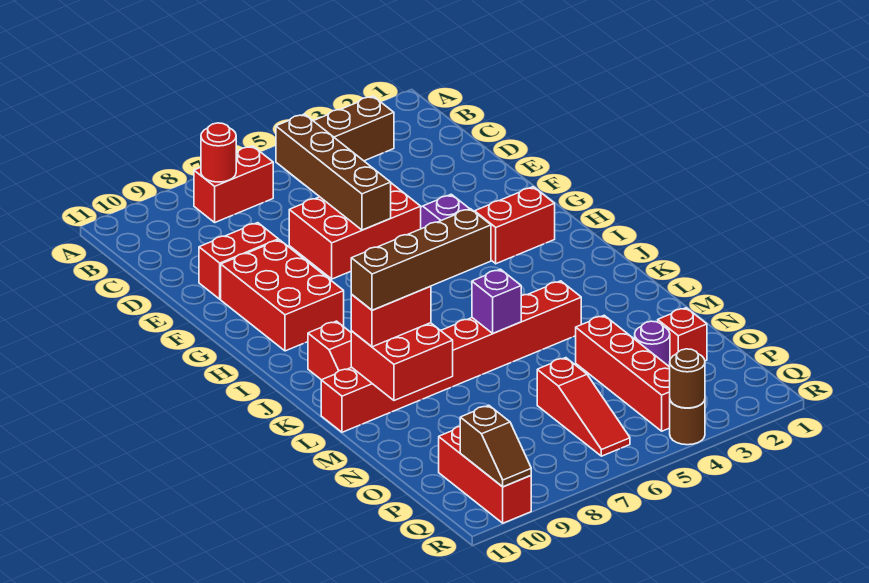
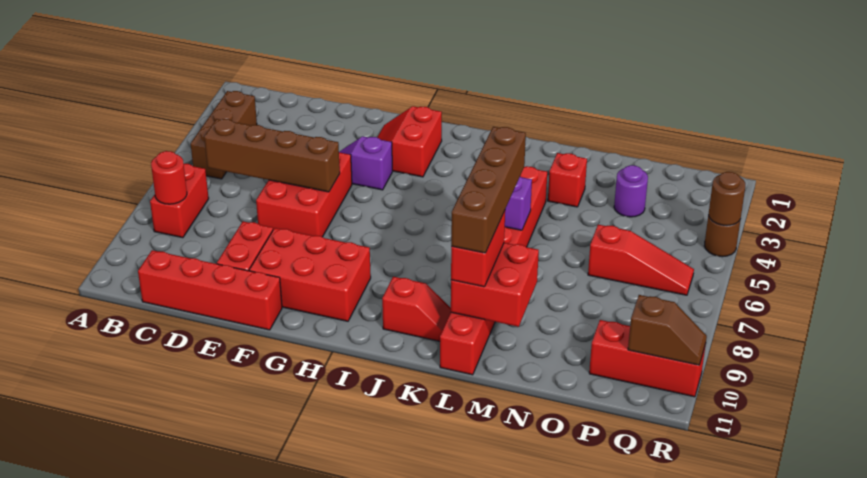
red brick N4:Q4 level 1 -> red brick C11:F11 level 1
red brick O2 level 1 -> red brick M3 level 1

